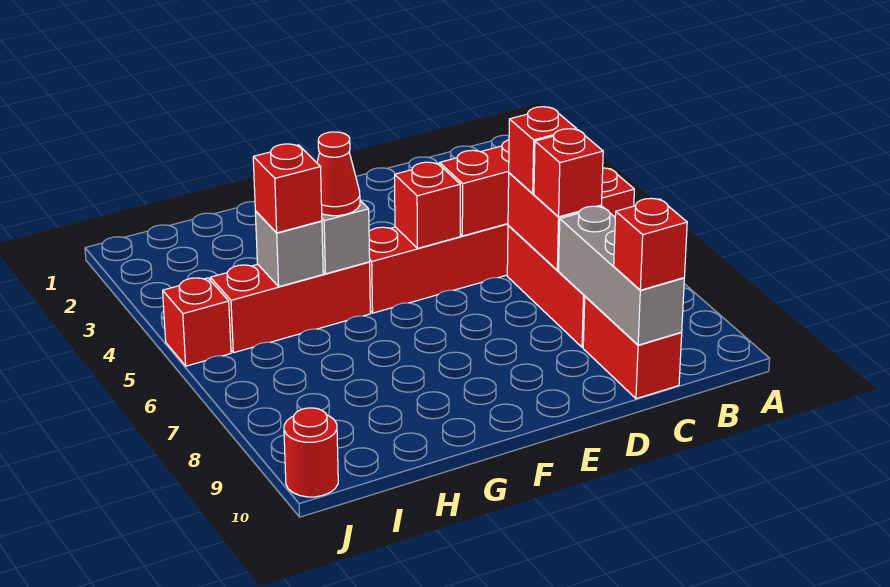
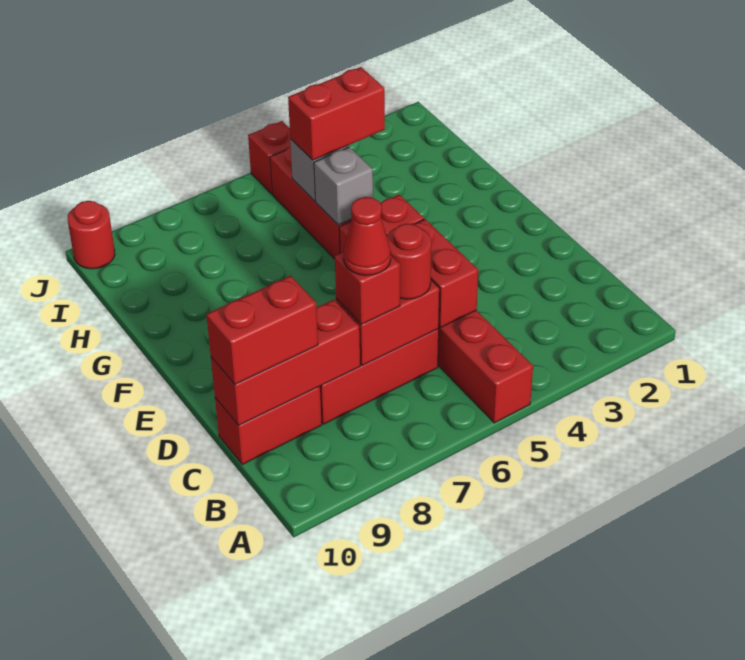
red brick C6 level 3 -> red round brick C6 level 3
grey brick C8:C10 level 2 -> red brick C8:C10 level 2
red brick C10 level 3 -> red brick C9:C10 level 3
red cone G5 level 3 -> red cone C7 level 4
red brick H5 level 3 -> red brick H4:H5 level 3

